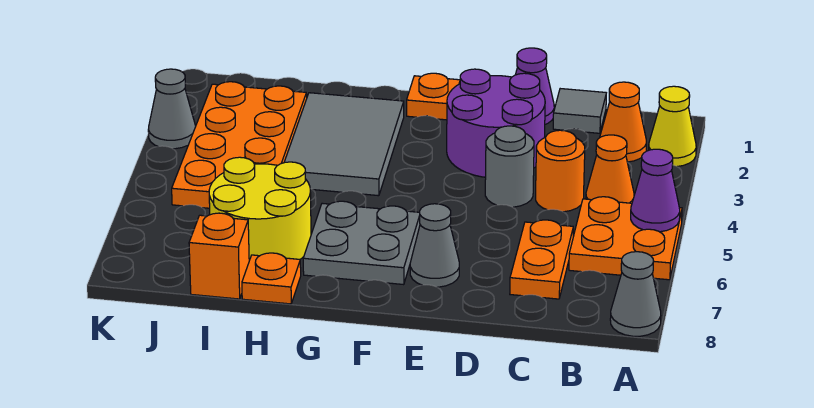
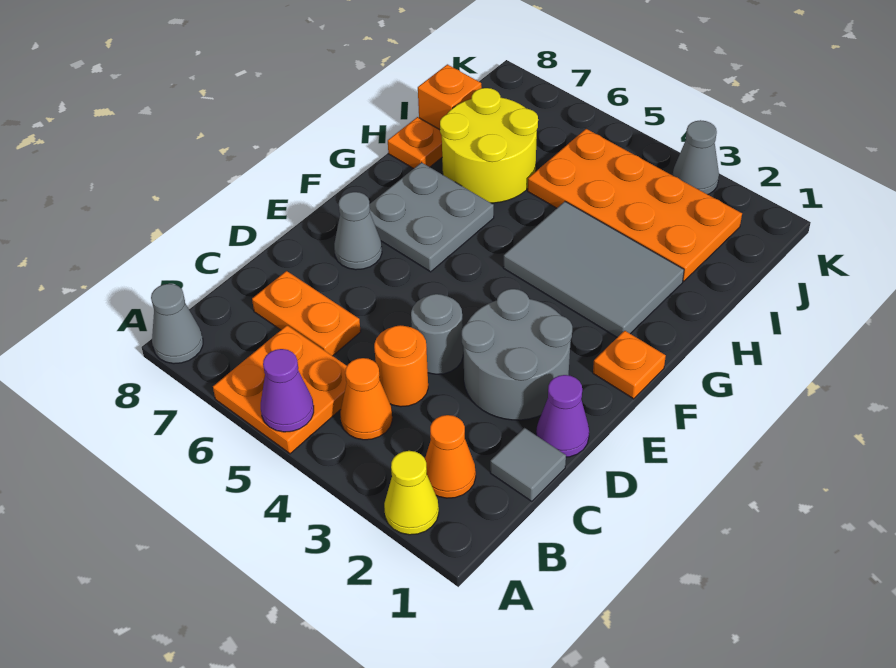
purple round brick D2:E3 level 1 -> grey round brick D2:E3 level 1

